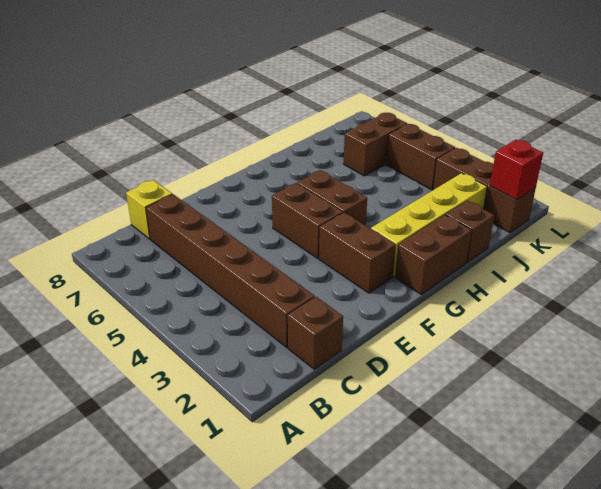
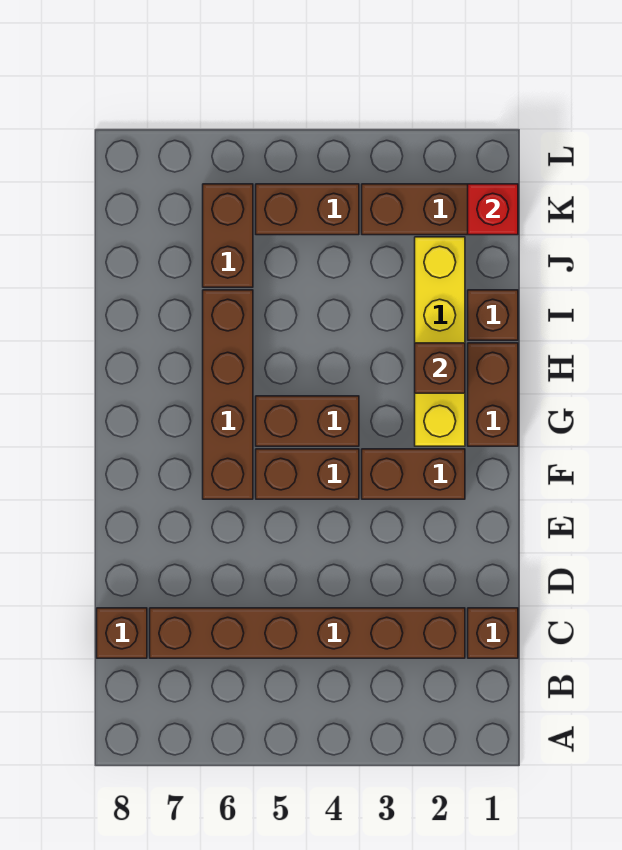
yellow brick C8 level 1 -> brown brick C8 level 1
none -> brown brick F6:I6 level 1
none -> brown brick H2 level 2

